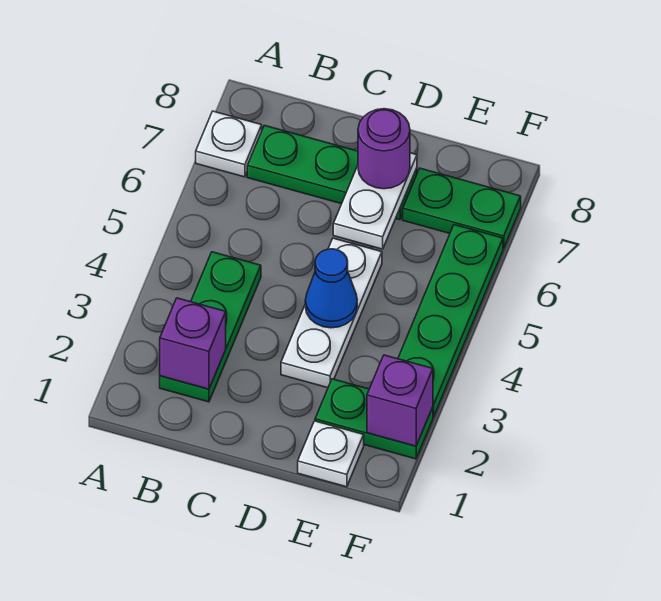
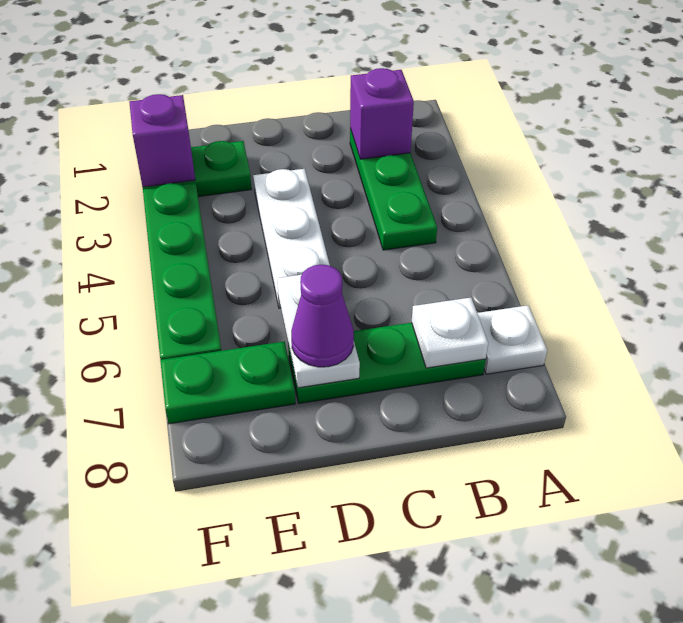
blue cone D4 level 2 -> none
purple round brick D7 level 3 -> purple cone D7 level 3
white plate E1 level 1 -> white plate B7 level 2

